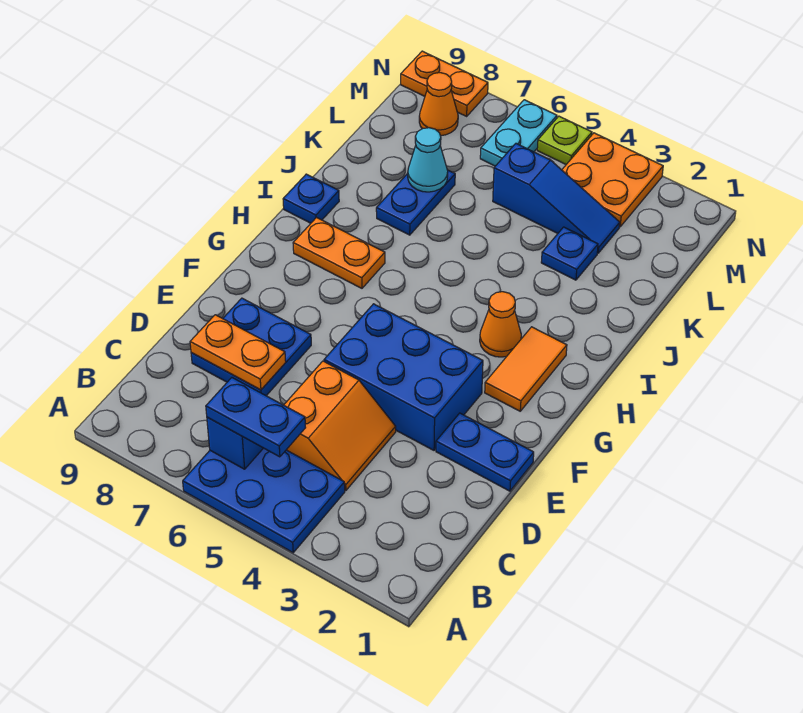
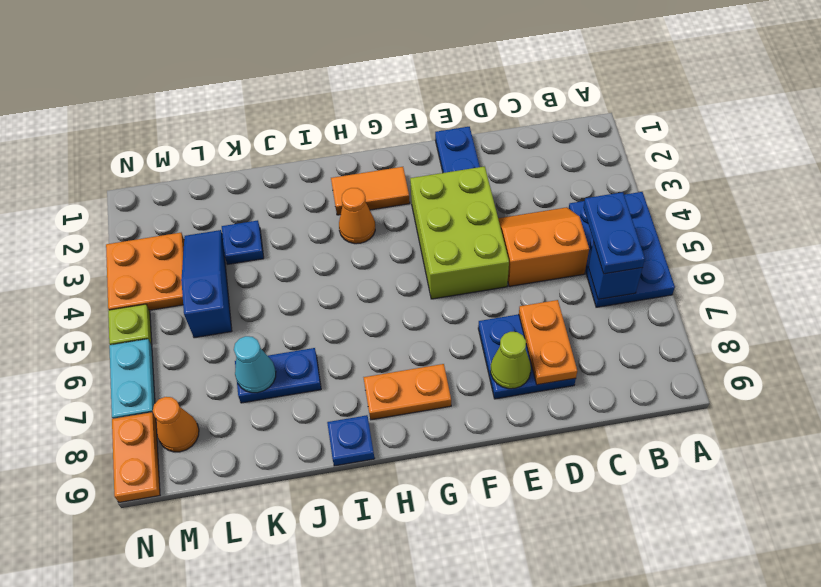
blue brick E3:F5 level 1 -> lime brick E3:F5 level 1
none -> lime cone E8 level 2
orange plate H7:H8 level 1 -> orange plate G8:H8 level 1
cyan plate M6:N6 level 1 -> cyan plate N6:N7 level 1

